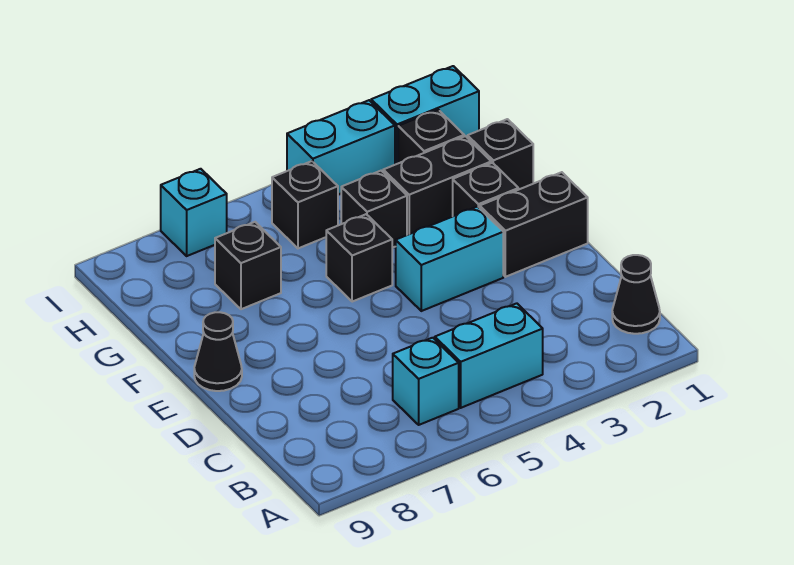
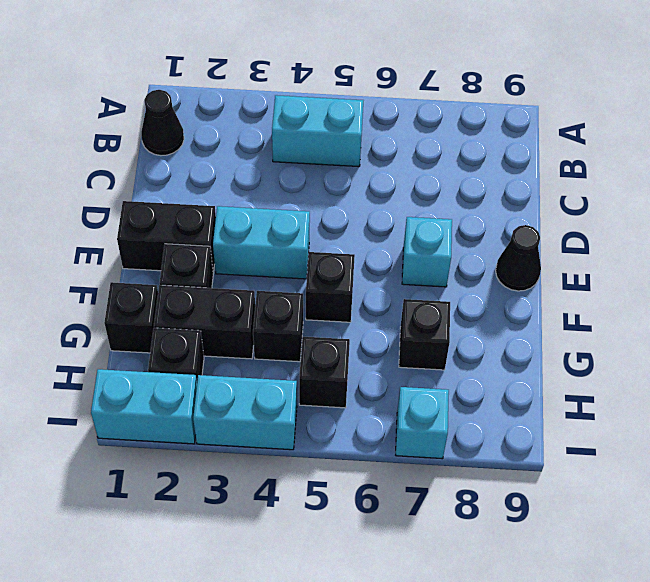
cyan brick B6 level 1 -> cyan brick E7 level 1

